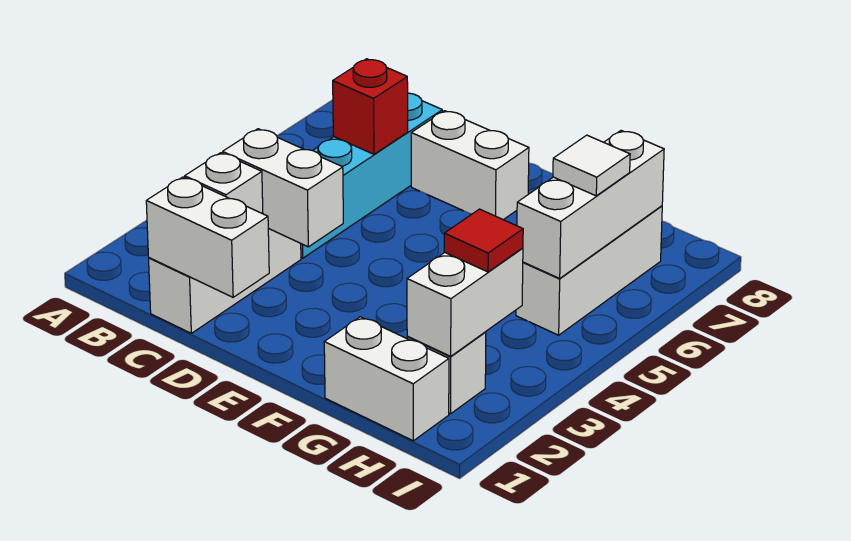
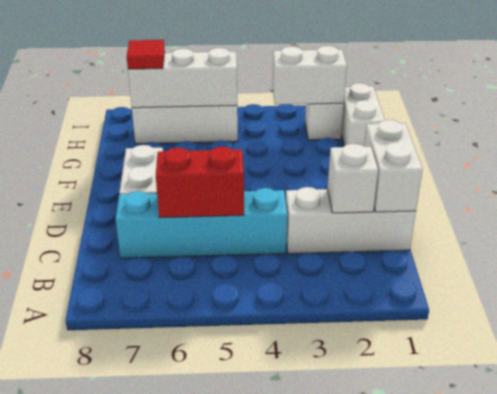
white brick C3:D3 level 2 -> none
red brick C6 level 2 -> red brick C5:C6 level 2
red tile H3 level 3 -> red tile H7 level 3
white tile H6 level 3 -> none

